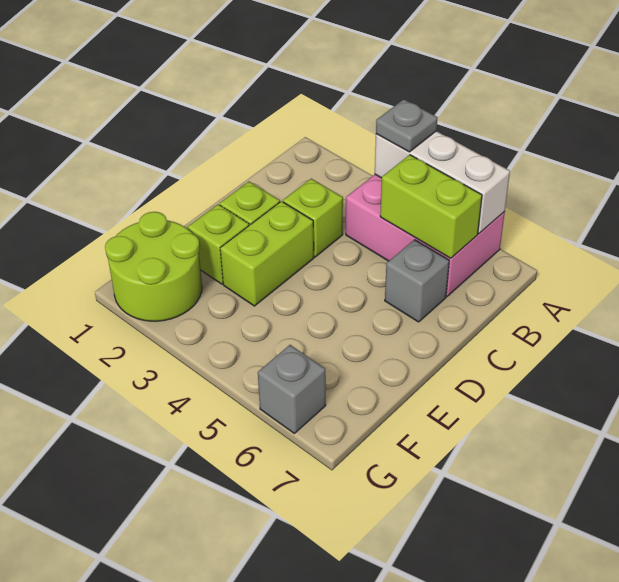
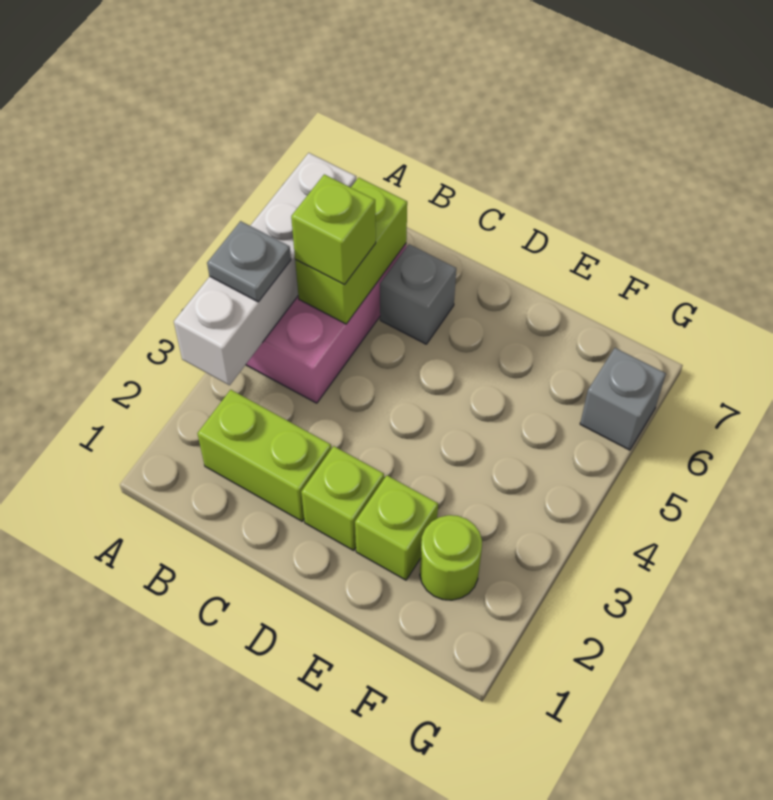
white brick A4:A6 level 2 -> white brick A3:A6 level 2
lime brick C3 level 1 -> lime brick B5 level 3
lime brick D3:E3 level 1 -> lime brick B2:C2 level 1
lime round brick F1:G2 level 1 -> lime round brick F2 level 1

